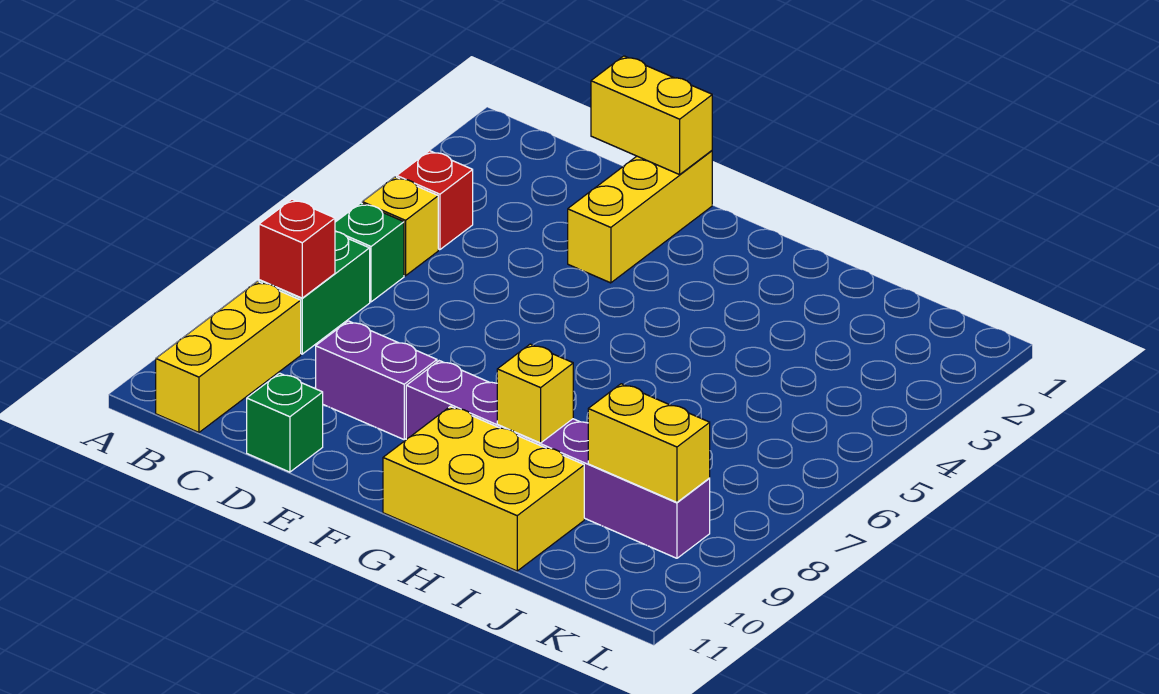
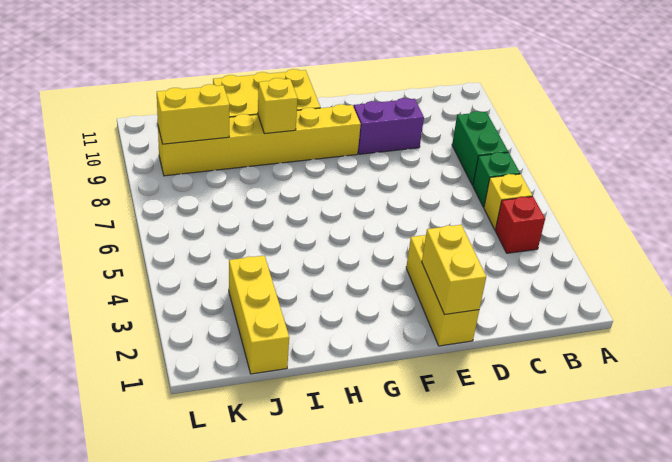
red brick B8 level 2 -> none
yellow brick B9:B11 level 1 -> yellow brick J1:J3 level 1
yellow brick D1:E1 level 2 -> yellow brick E1:E2 level 2
green brick D11 level 1 -> none
purple brick F9:K9 level 1 -> yellow brick F9:K9 level 1

